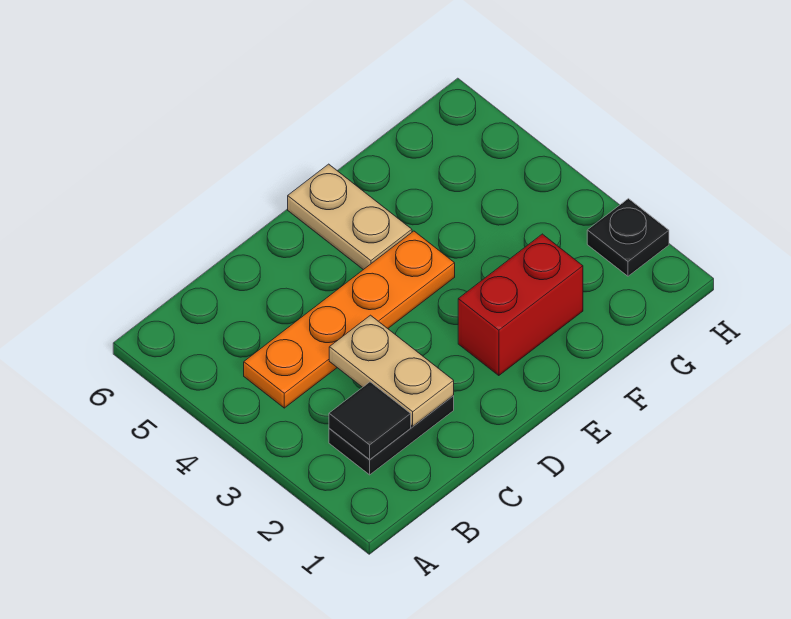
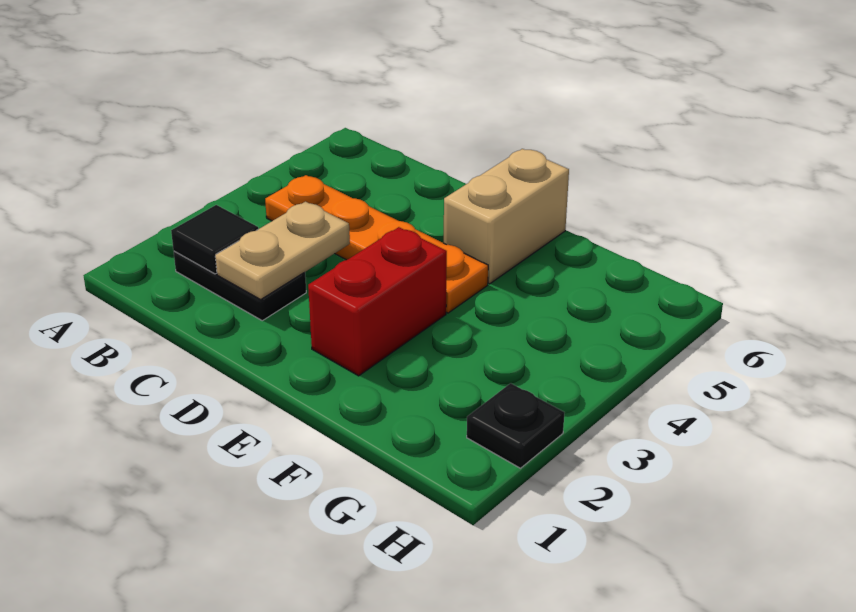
red brick E2:F2 level 1 -> red brick E2:E3 level 1
tan plate E5:E6 level 1 -> tan brick E5:E6 level 1

